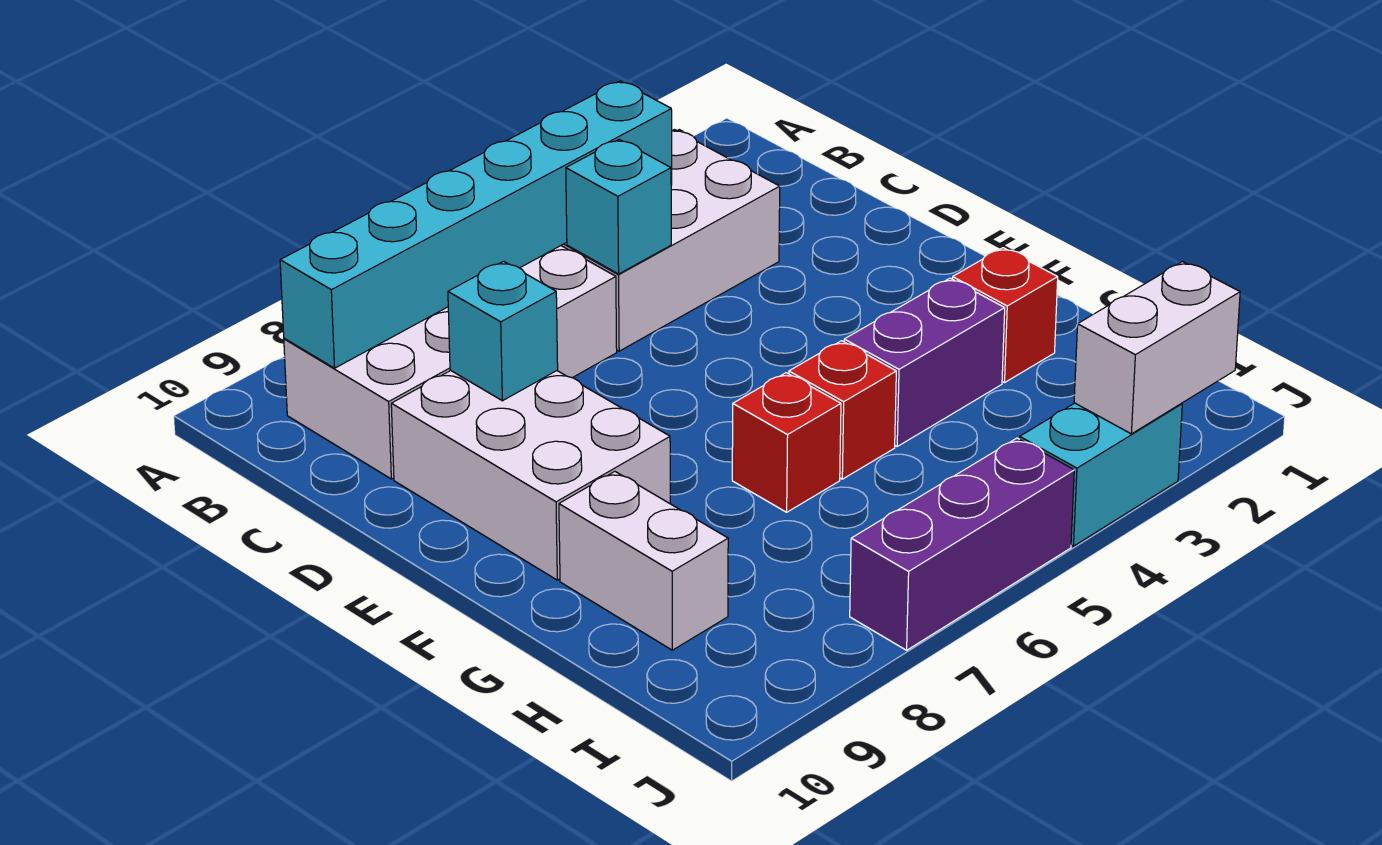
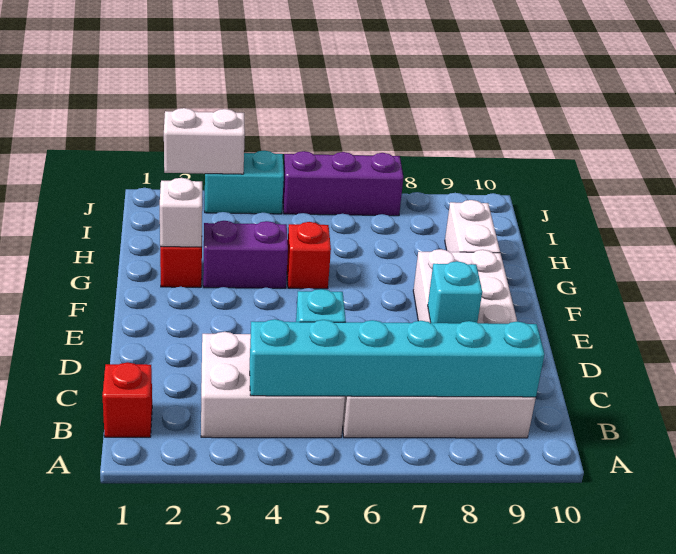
none -> white brick G2 level 2
red brick G6 level 1 -> red brick B1 level 1

